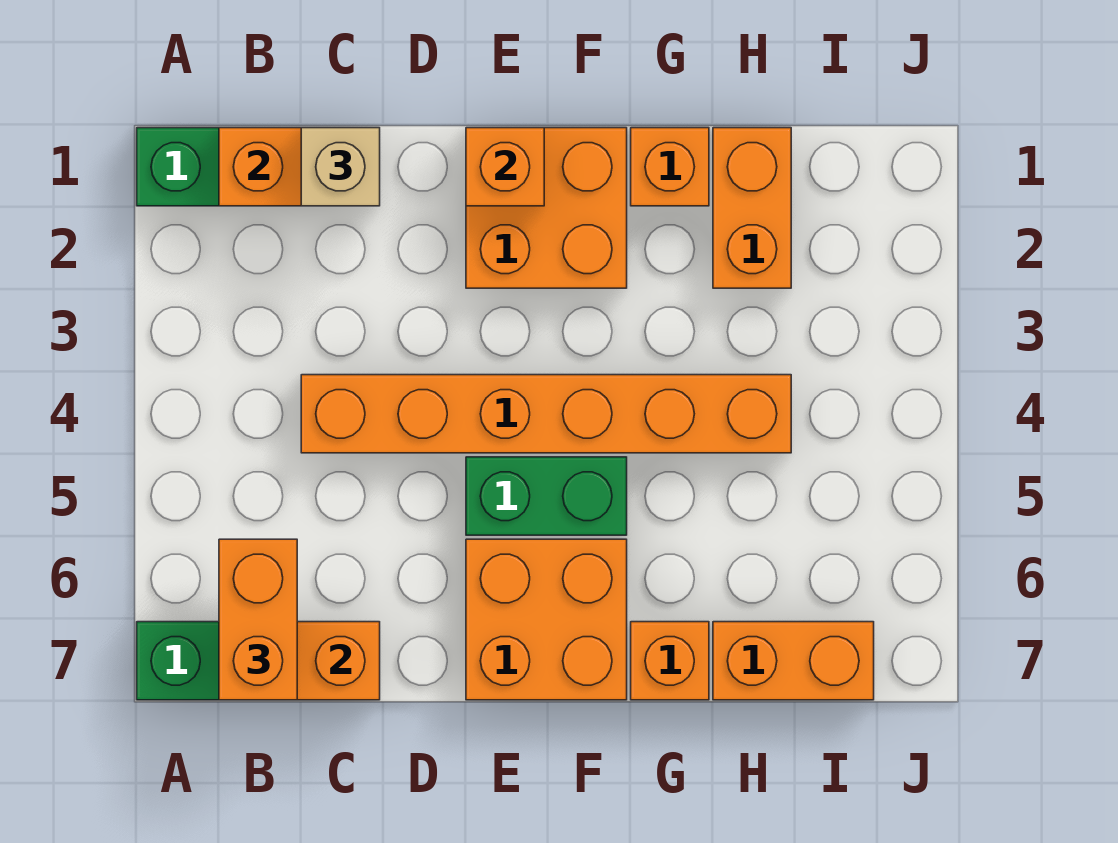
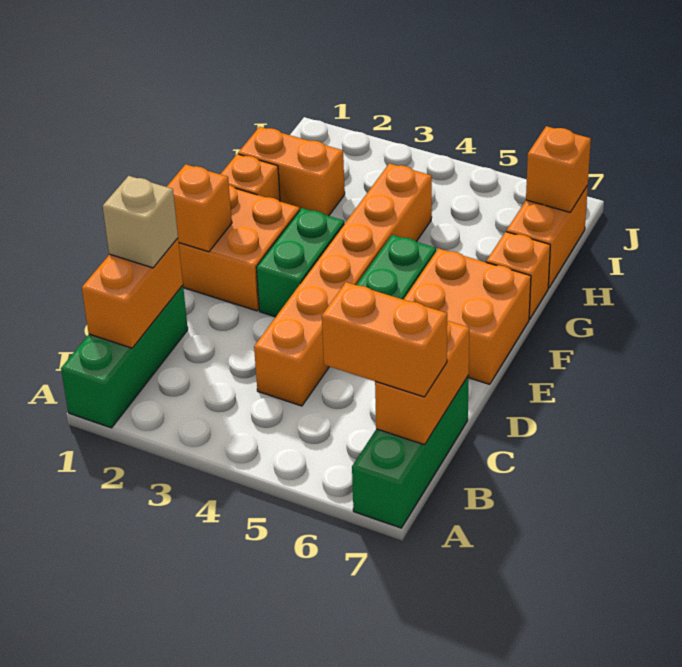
none -> green brick E3:F3 level 1
none -> orange brick I7 level 2

